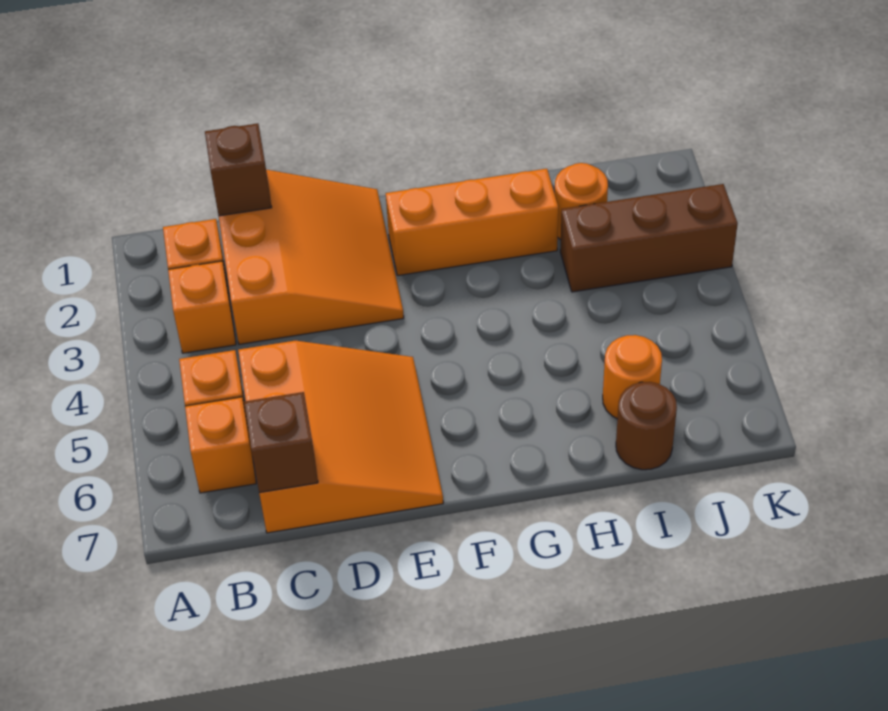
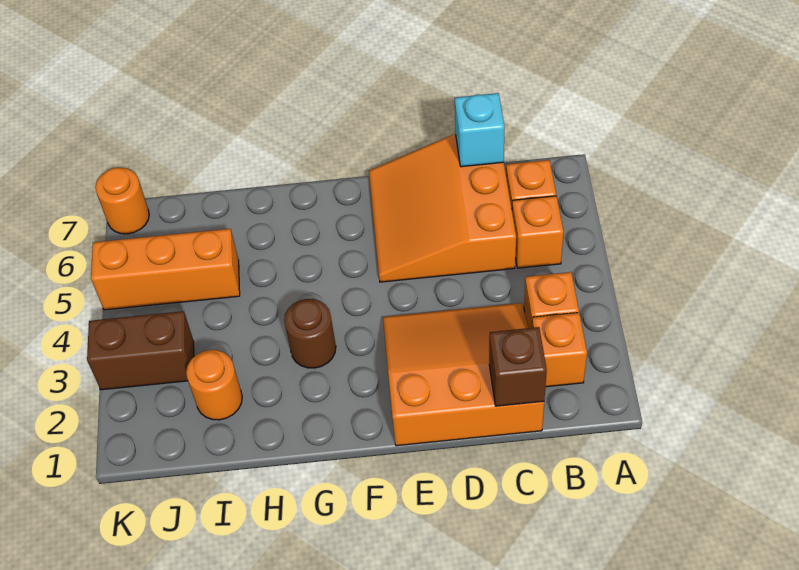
orange slope C1:E3 level 1 top C -> orange slope C1:E3 level 1 top 1
brown brick C7 level 2 -> cyan brick C7 level 2
orange brick F2:H2 level 1 -> orange brick I5:K5 level 1
brown brick I3:K3 level 1 -> brown brick J3:K3 level 1
orange round brick I6 level 1 -> orange round brick K7 level 1
brown round brick I7 level 1 -> brown round brick G3 level 1

